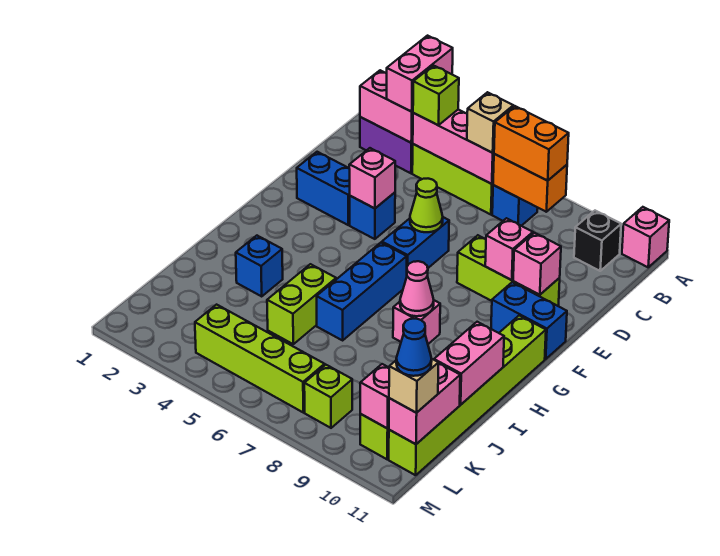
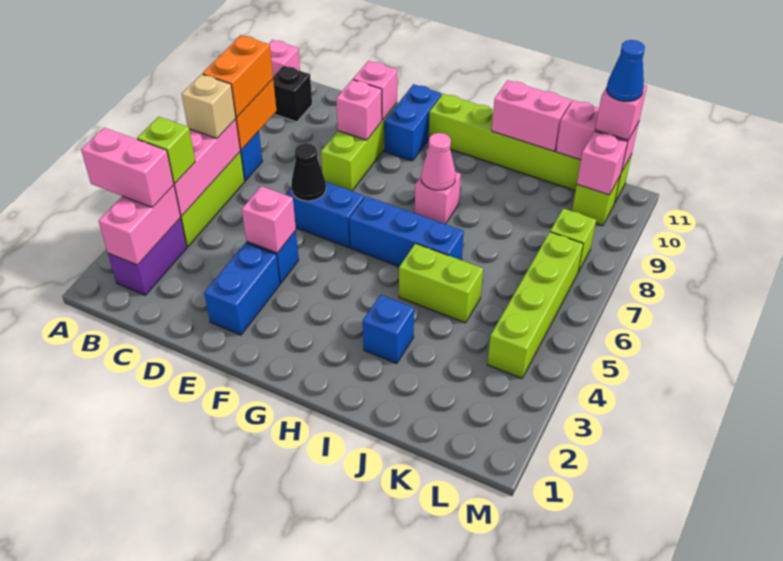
lime cone E6 level 2 -> black cone E6 level 2
tan brick L11 level 3 -> pink brick L11 level 3

